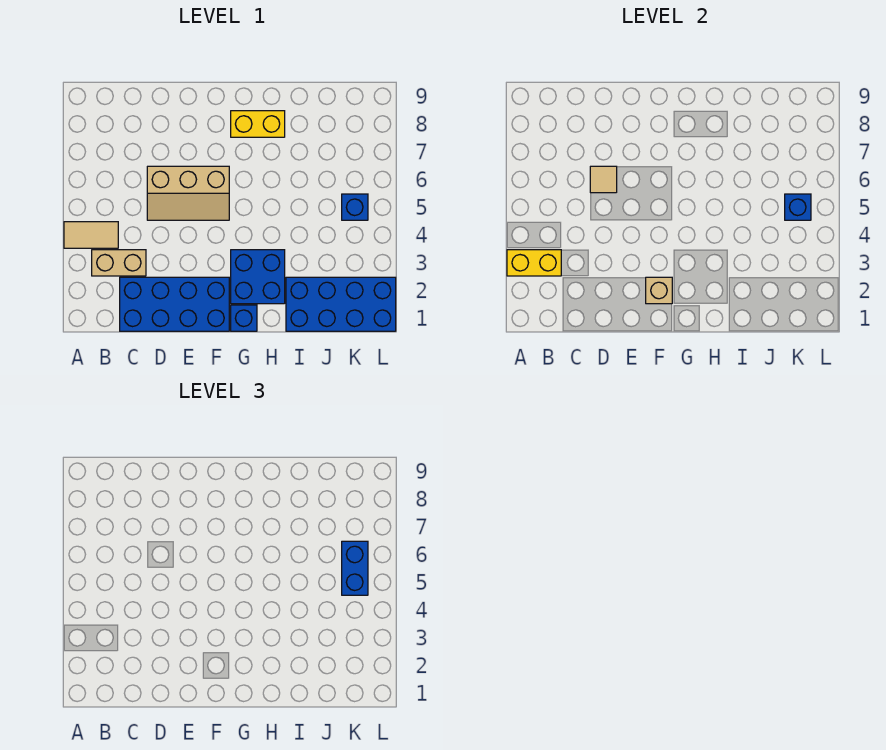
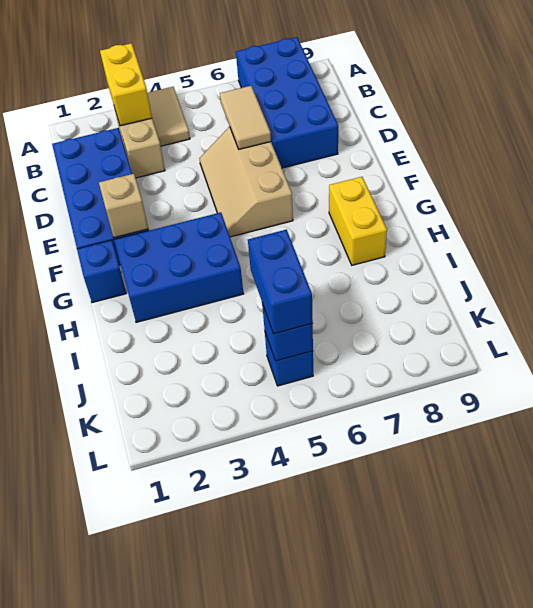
tan tile D6 level 2 -> tan tile C6:D6 level 2
blue brick G2:H3 level 1 -> blue brick G2:H4 level 1
blue brick I1:L2 level 1 -> blue brick A7:D8 level 1
blue brick K5:K6 level 3 -> blue brick J5:K5 level 3

